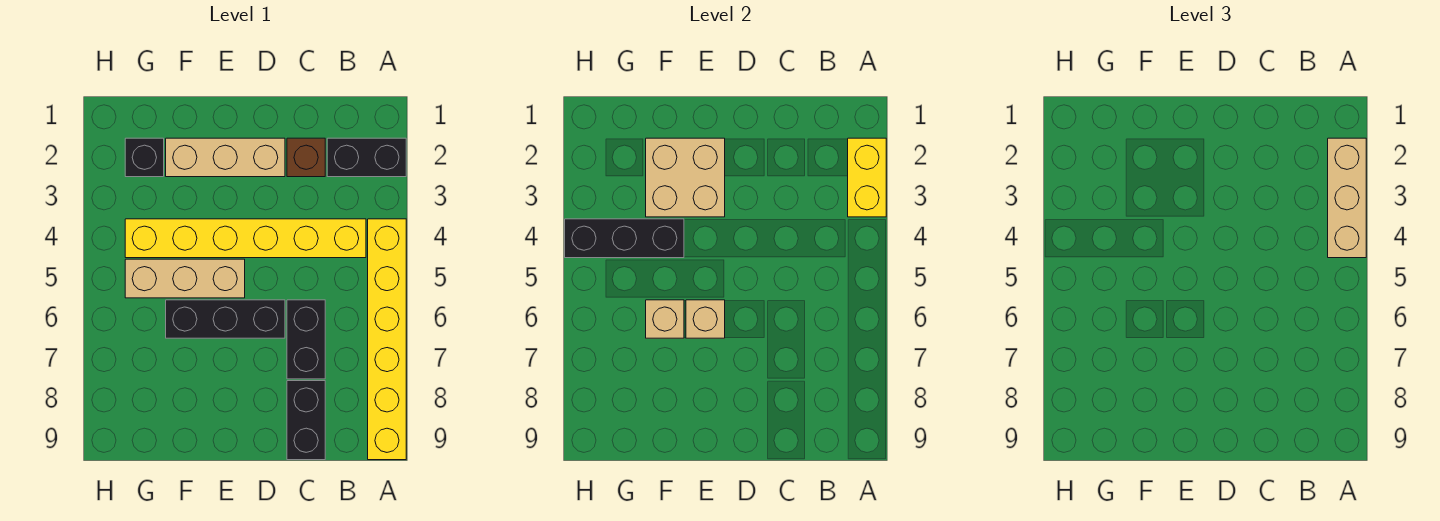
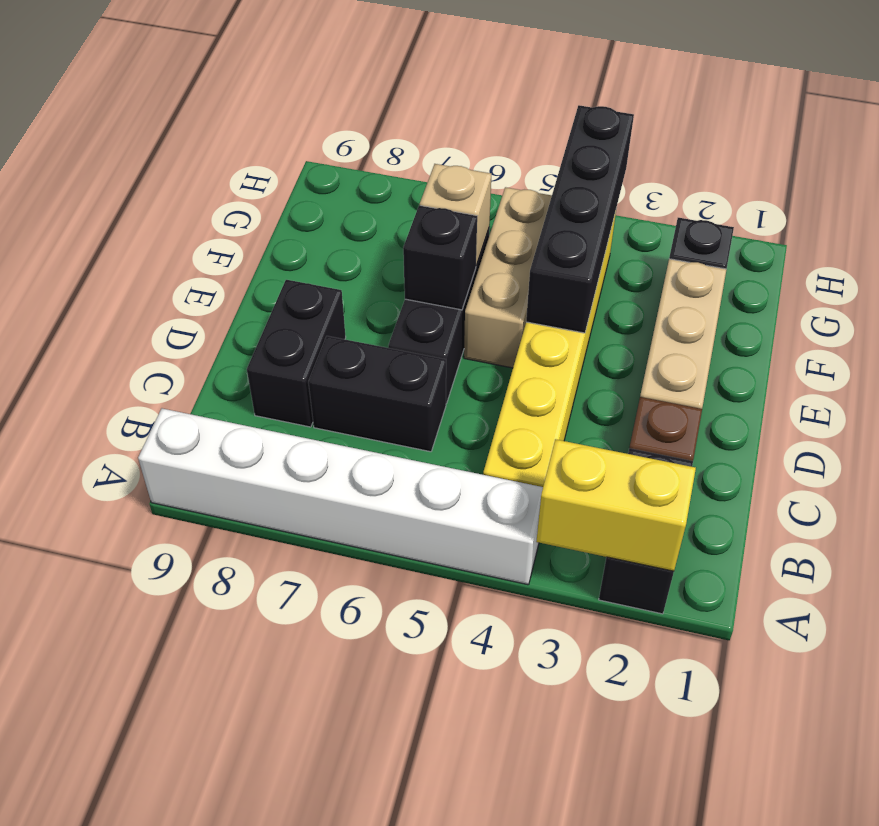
tan brick A2:A4 level 3 -> none
yellow brick A4:A9 level 1 -> white brick A4:A9 level 1
black brick C8:C9 level 1 -> black brick C8:D8 level 1
tan brick E2:F3 level 2 -> none
tan brick E6 level 2 -> black brick E6 level 2
black brick F4:H4 level 2 -> black brick E4:H4 level 2

